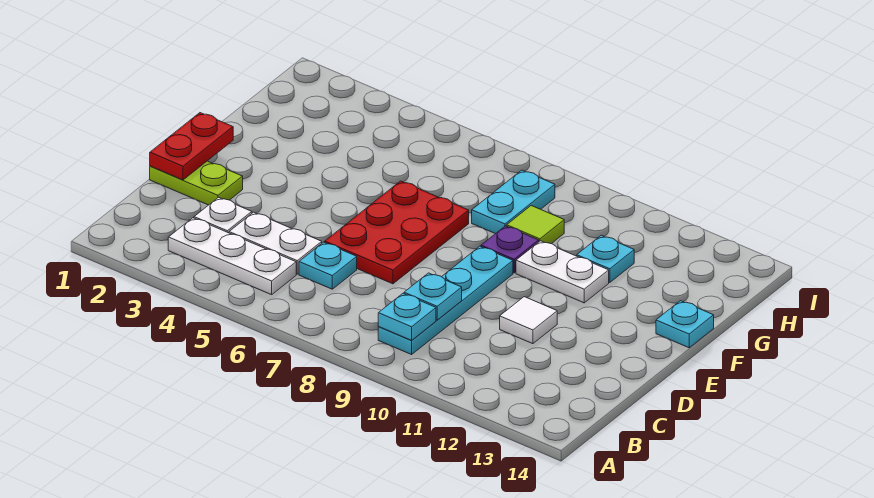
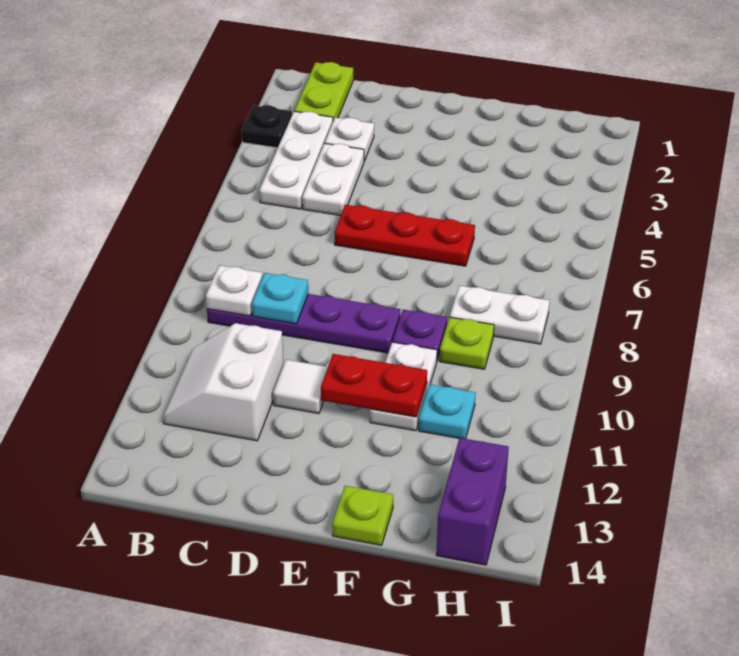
none -> black plate A3 level 1
cyan plate B9:E9 level 1 -> purple plate B9:E9 level 1
cyan plate B9 level 2 -> white plate B9 level 2
none -> white slope B11:C12 level 1 top C
cyan plate C6 level 1 -> none
lime plate D1:D2 level 1 -> lime plate B1:B2 level 1
red plate D1:E1 level 2 -> red plate E11:F11 level 2
red plate D6:F7 level 1 -> red plate D6:F6 level 1
cyan plate F14 level 1 -> lime plate F14 level 1
cyan plate G8:H8 level 1 -> white plate G8:H8 level 1
lime tile G9 level 1 -> lime plate G9 level 1
none -> purple brick H13:H14 level 1

